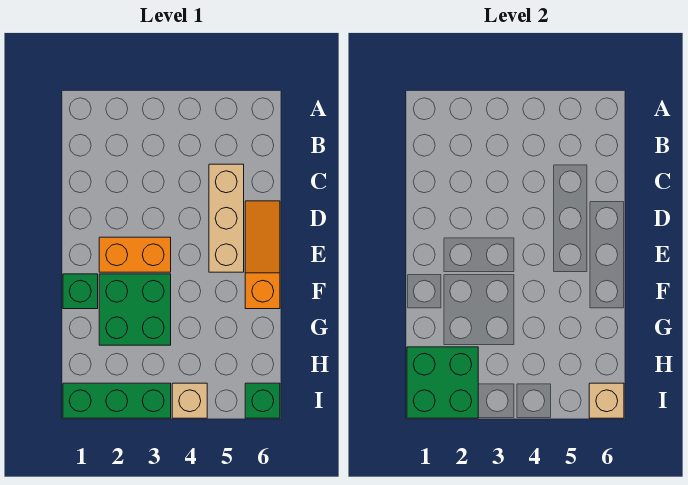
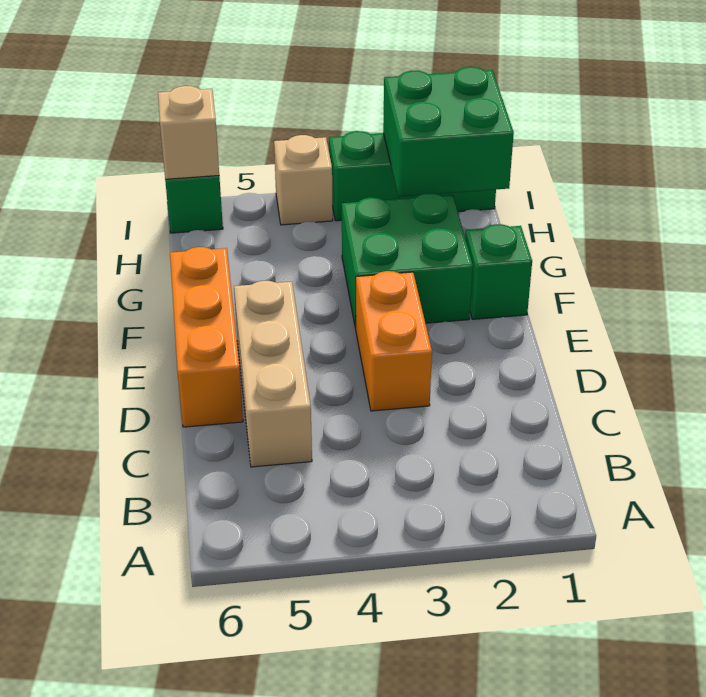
orange slope D6:F6 level 1 top F -> orange brick D6:F6 level 1
orange brick E2:E3 level 1 -> orange brick D3:E3 level 1

